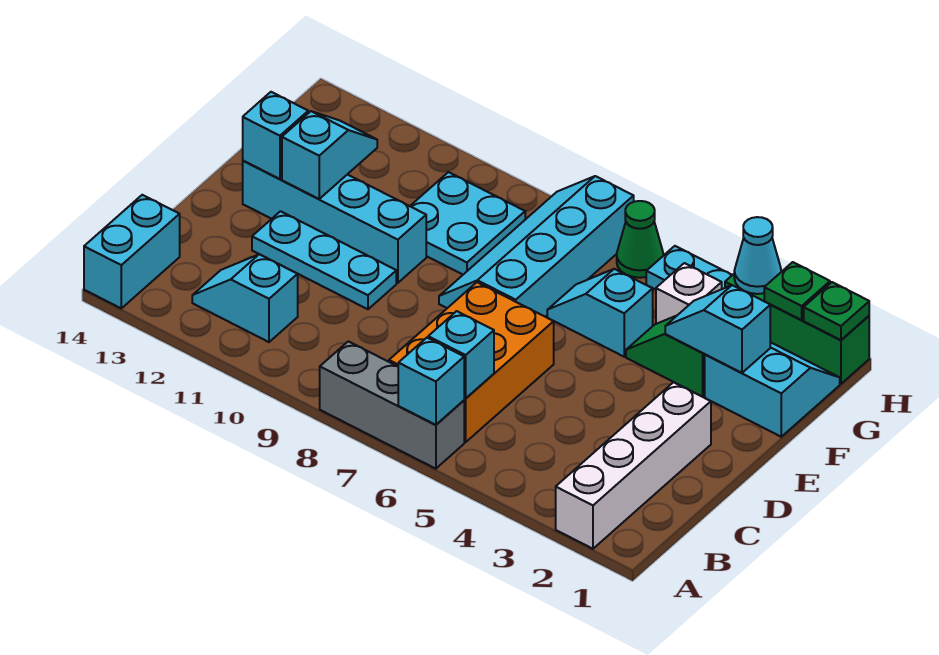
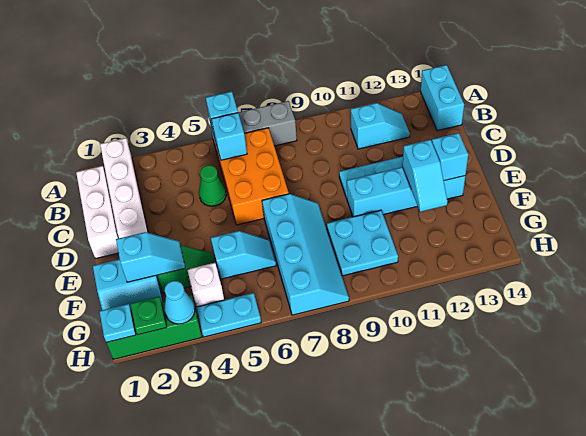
none -> white brick B1:D1 level 1
green plate H1 level 2 -> cyan plate H1 level 2
green cone H6 level 1 -> green cone C5 level 1

